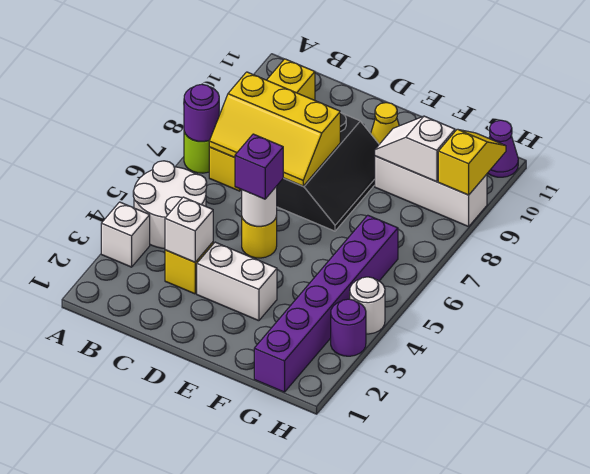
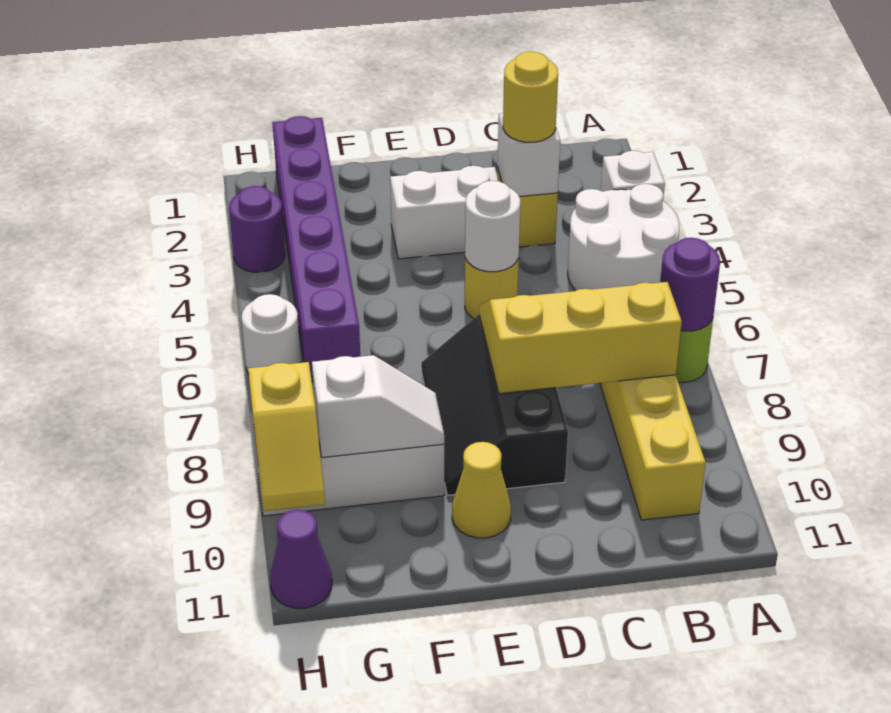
none -> yellow round brick C3 level 3
purple brick D5 level 3 -> none
white round brick H4 level 1 -> white round brick H6 level 1

